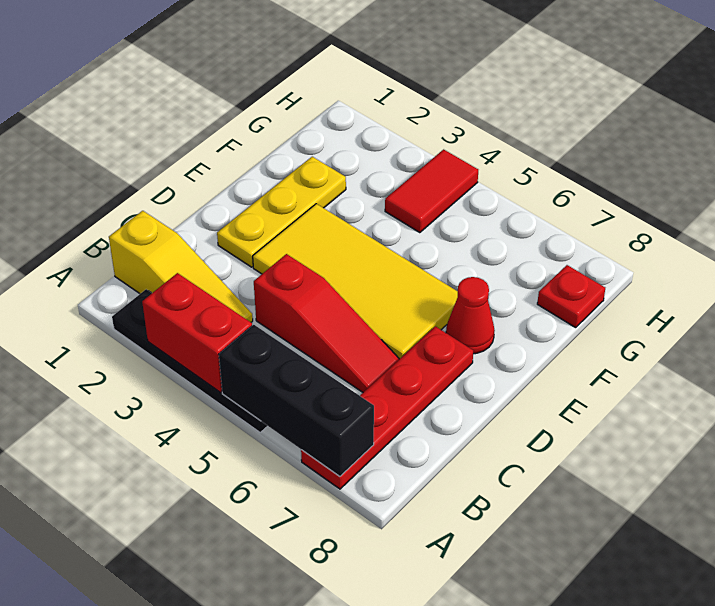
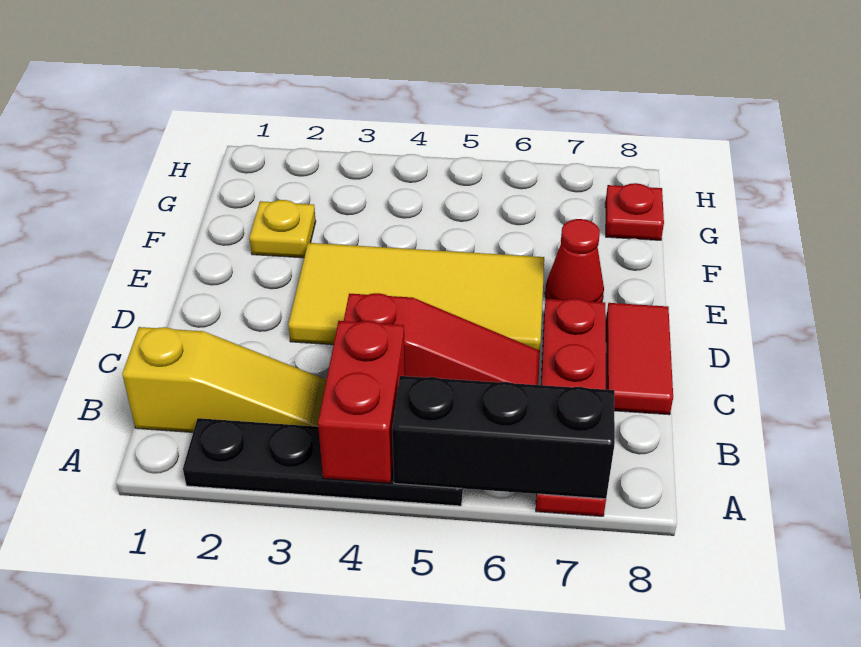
red brick A3:A4 level 2 -> red brick A4:B4 level 2
yellow plate D2:F2 level 1 -> yellow plate F2 level 1
red tile G4:H4 level 1 -> red tile C8:D8 level 1

